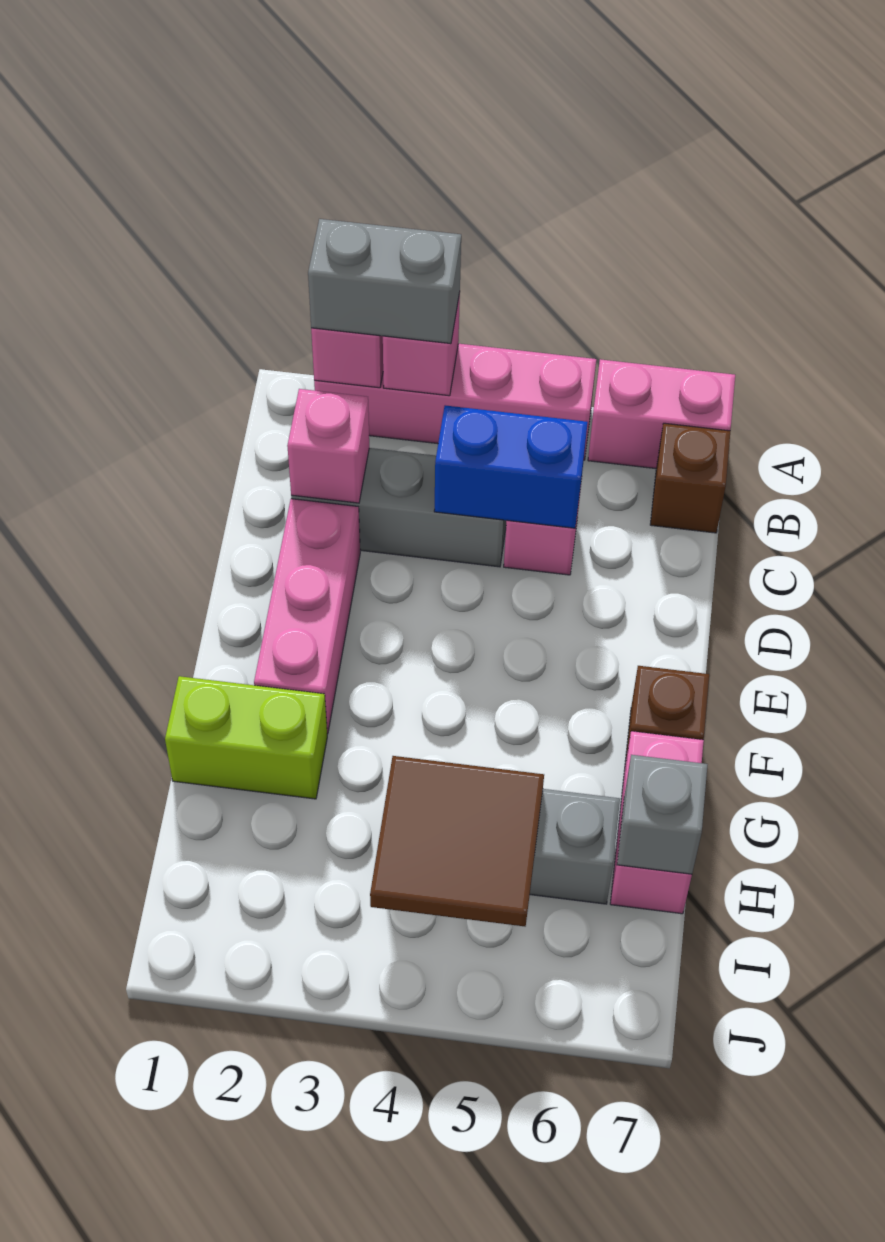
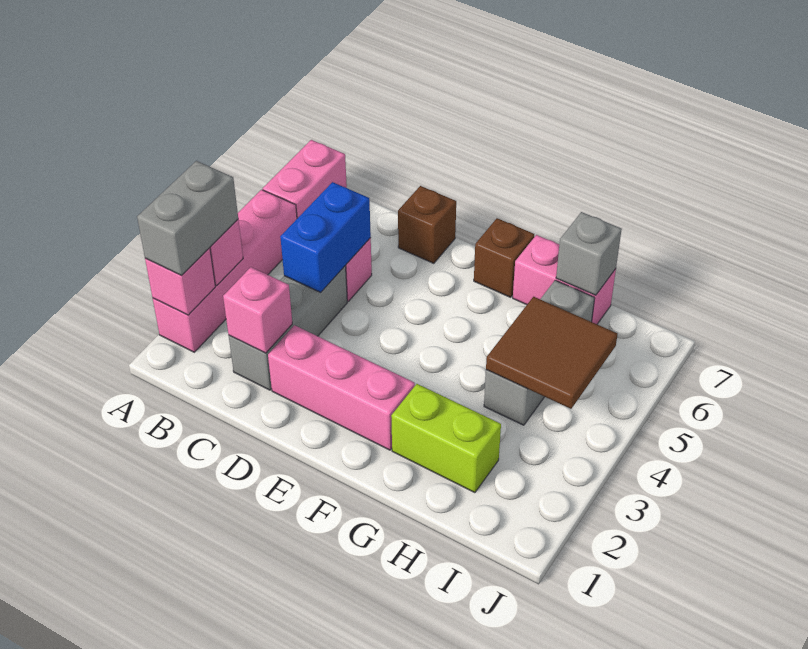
brown brick B7 level 1 -> brown brick D7 level 1
lime brick G1:G2 level 1 -> lime brick G2:H2 level 1

